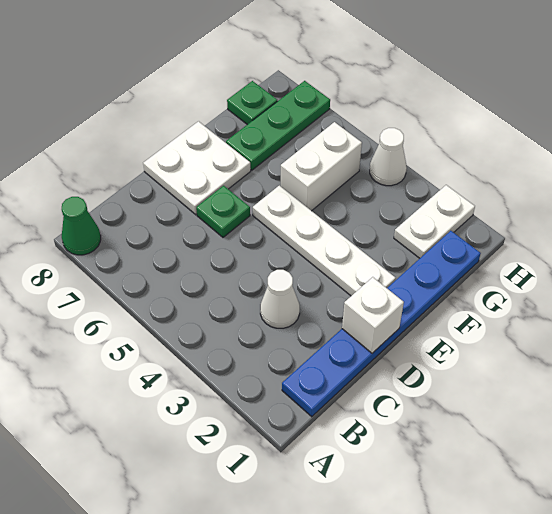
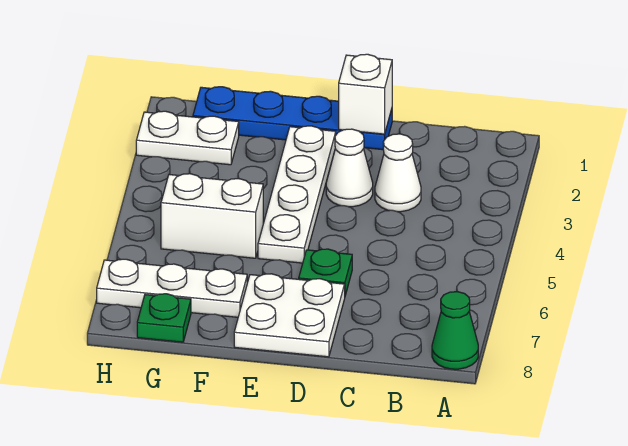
blue plate B1:G1 level 1 -> blue plate D1:G1 level 1
green plate F7:H7 level 1 -> white plate F7:H7 level 1
white cone H4 level 1 -> white cone D3 level 1

